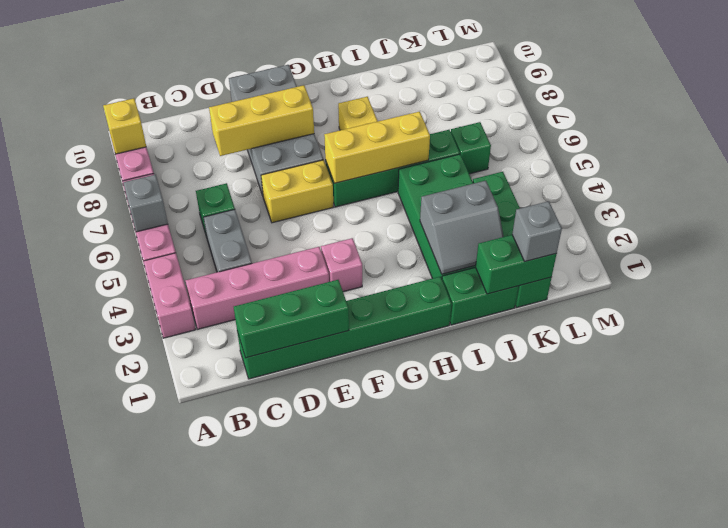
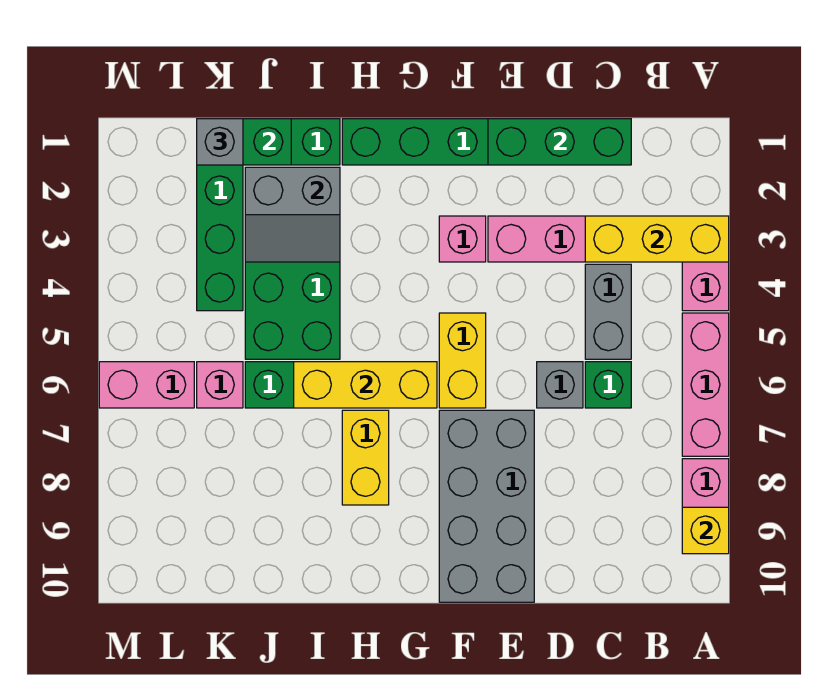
grey brick A6 level 2 -> grey brick D6 level 1
yellow brick D8:F8 level 2 -> yellow brick A3:C3 level 2
yellow brick E6:F6 level 1 -> yellow brick F5:F6 level 1
grey slope I2:J3 level 2 top 3 -> grey slope I2:J3 level 2 top 2
green brick K6 level 1 -> pink brick K6 level 1
none -> pink brick L6:M6 level 1

